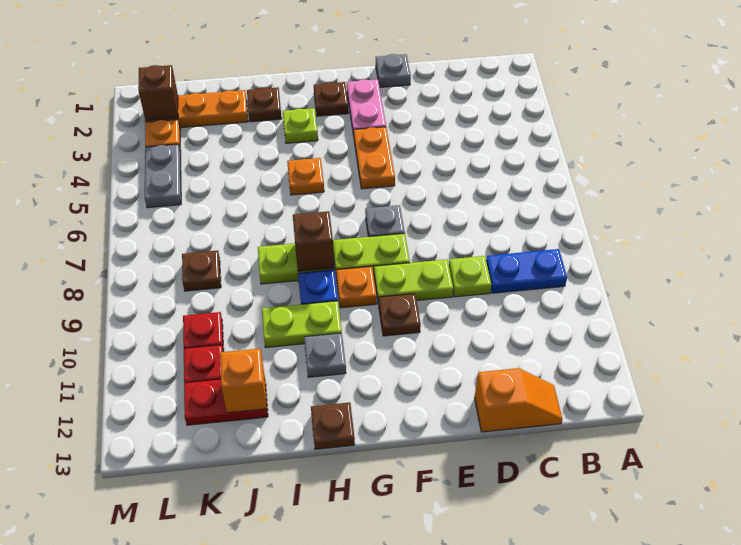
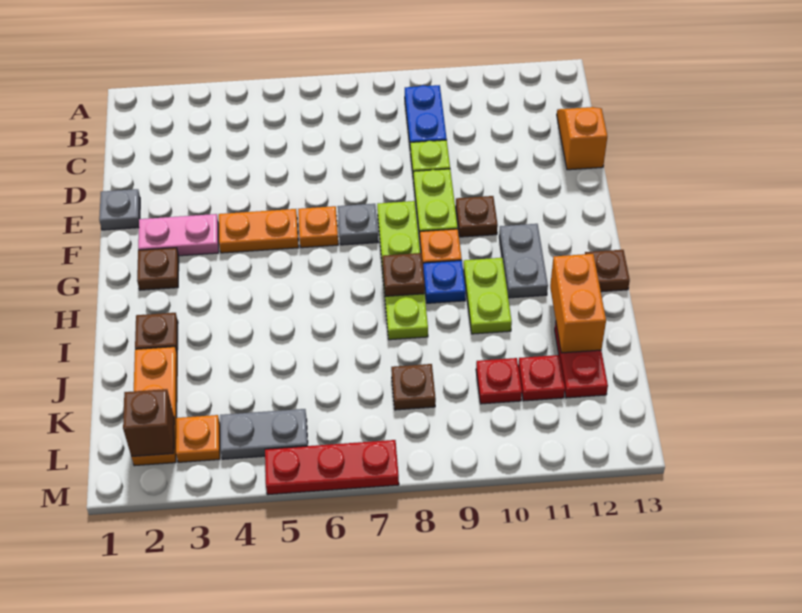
lime plate H3 level 1 -> none
orange plate H5 level 1 -> orange plate F6 level 1
brown brick H8 level 2 -> brown plate H8 level 2
grey plate H11 level 1 -> grey plate G11:H11 level 1
orange brick J12 level 2 -> orange brick I12:J12 level 2
none -> red plate M5:M7 level 1

